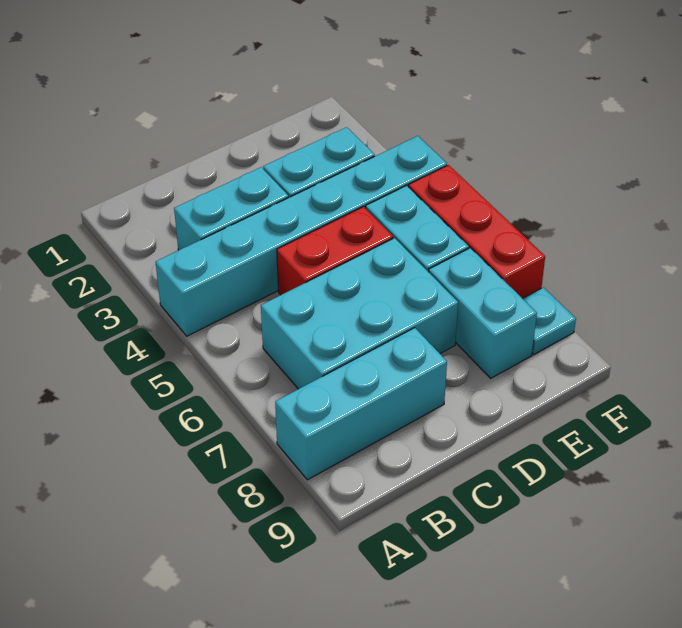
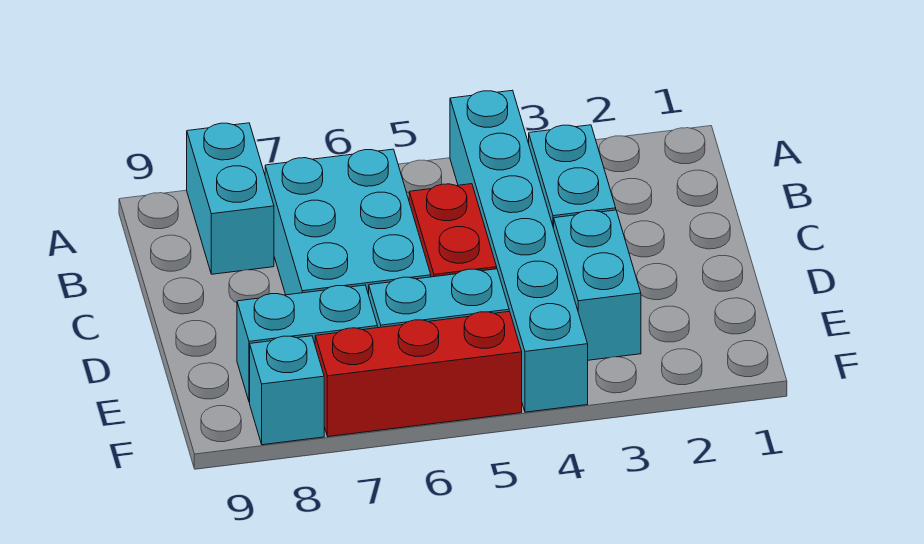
cyan brick A8:C8 level 1 -> cyan brick A8:B8 level 1
cyan plate F8 level 1 -> cyan brick F8 level 1

